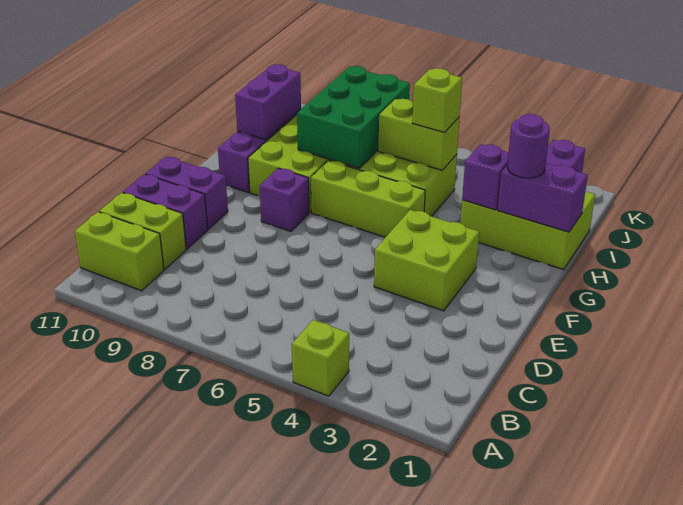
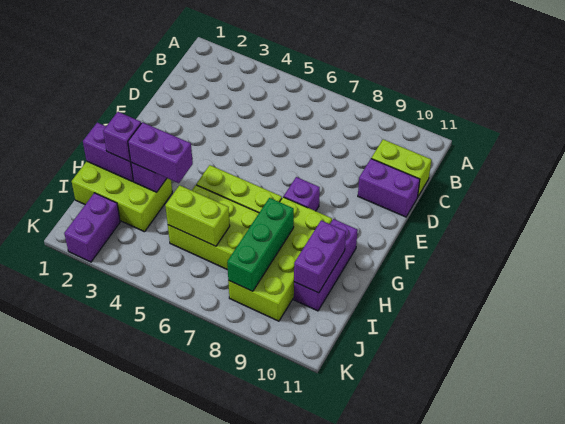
lime brick A4 level 1 -> none
lime brick B10:B11 level 1 -> none
lime brick E3:F4 level 1 -> none
purple brick E10:E11 level 1 -> purple brick H3:H4 level 3
purple round brick H2 level 3 -> purple brick H2 level 3
green brick H7:J8 level 2 -> green brick H8:J8 level 2
lime brick I5 level 3 -> none

